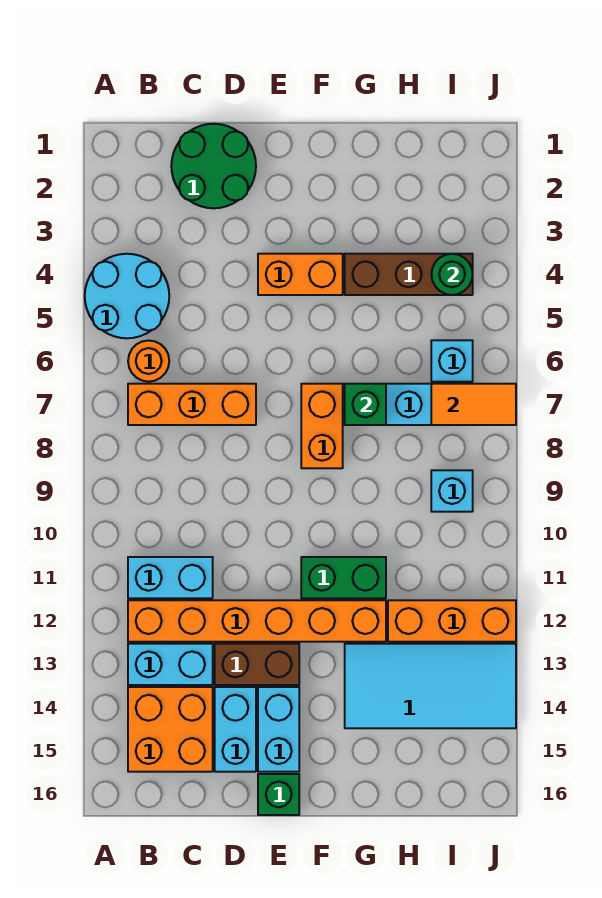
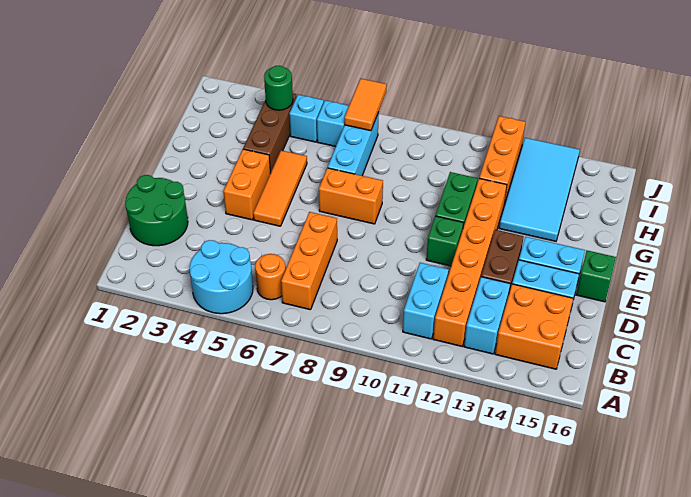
none -> orange tile E5:G5 level 1
green brick G7 level 2 -> green brick E11 level 1
cyan brick I9 level 1 -> cyan brick I5 level 1

